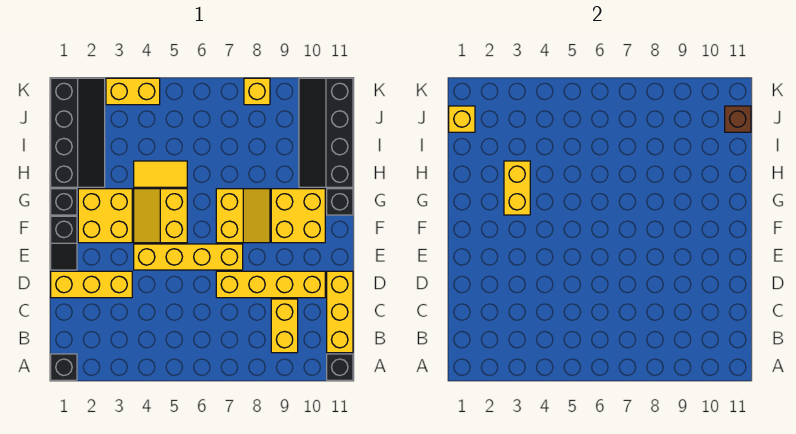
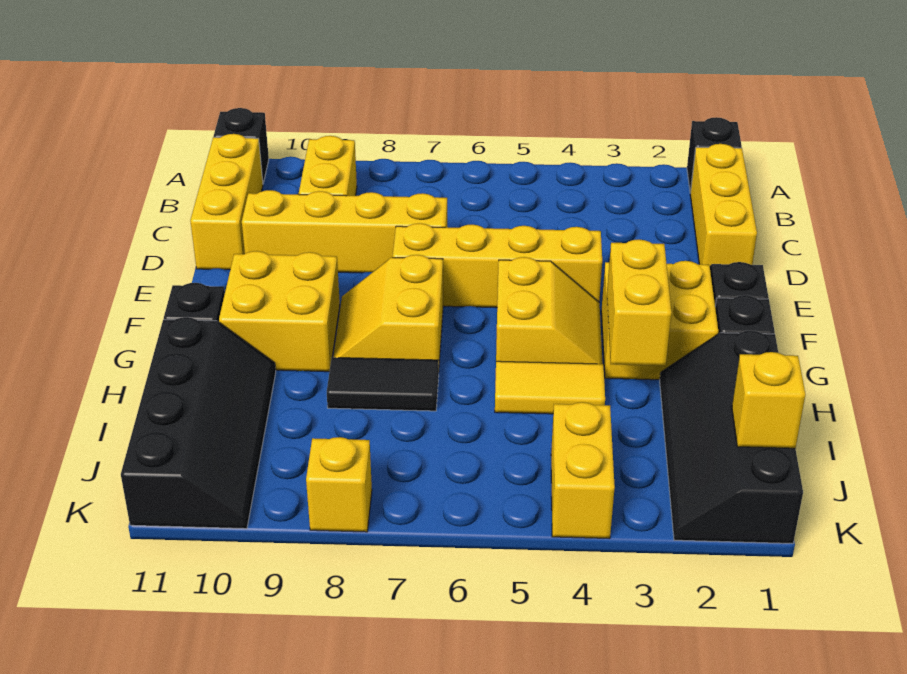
yellow brick D1:D3 level 1 -> yellow brick B1:D1 level 1
none -> black tile H7:H8 level 1
brown brick J11 level 2 -> none
yellow brick K3:K4 level 1 -> yellow brick J4:K4 level 1

